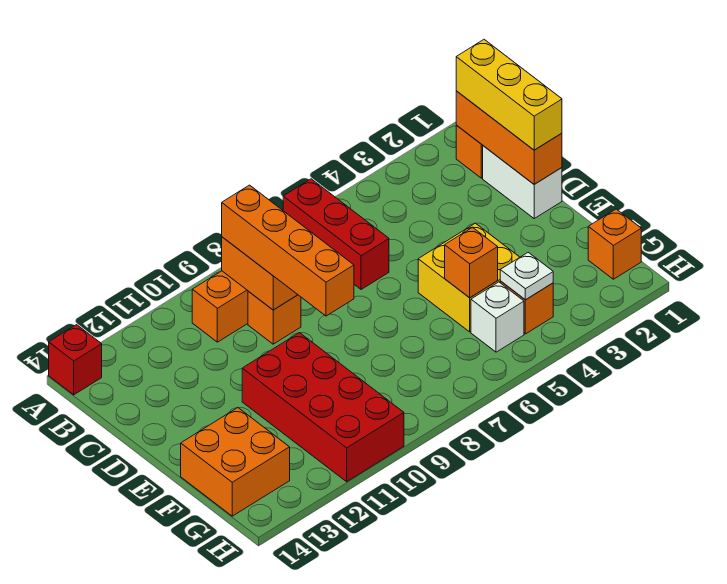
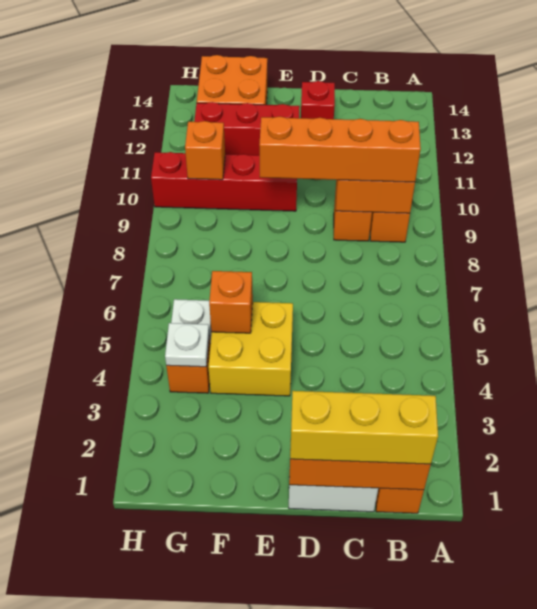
red brick A6:C6 level 1 -> red brick E12:G12 level 1
red brick A14 level 1 -> red brick D13 level 1
red brick E10:H11 level 1 -> red brick E10:H10 level 1
orange brick G1 level 1 -> orange brick G10 level 2

